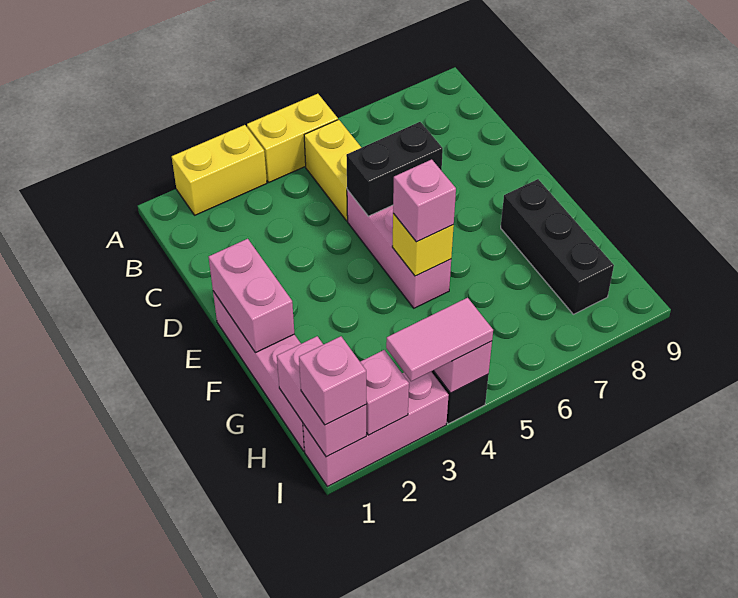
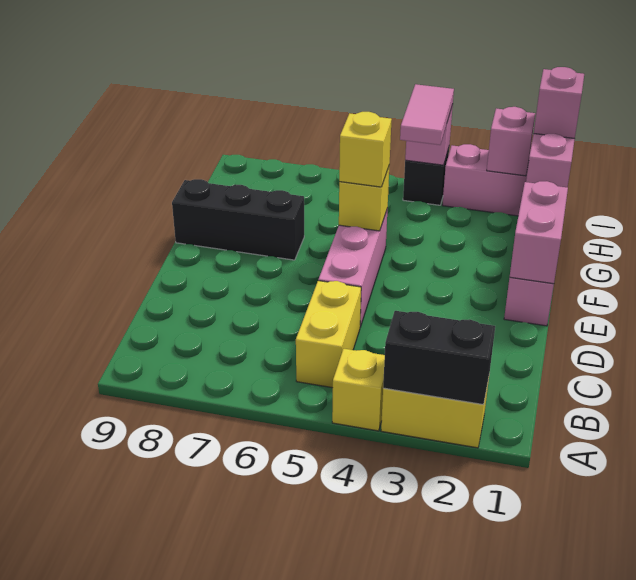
yellow brick A4:A5 level 1 -> yellow brick A4 level 1
black brick D5:D6 level 2 -> black brick A2:A3 level 2
pink brick F5 level 3 -> yellow brick F5 level 3
black brick F8:H8 level 1 -> black brick F7:F9 level 1
pink tile I3:I4 level 3 -> pink tile H4:I4 level 3

